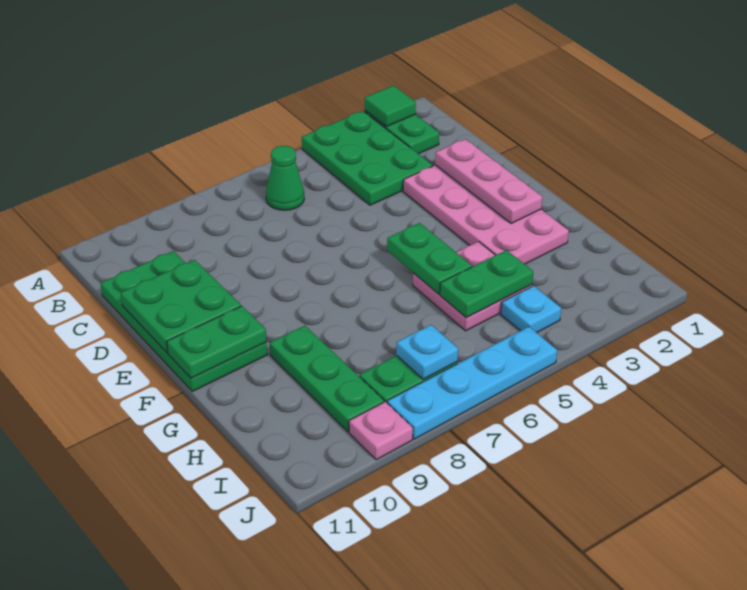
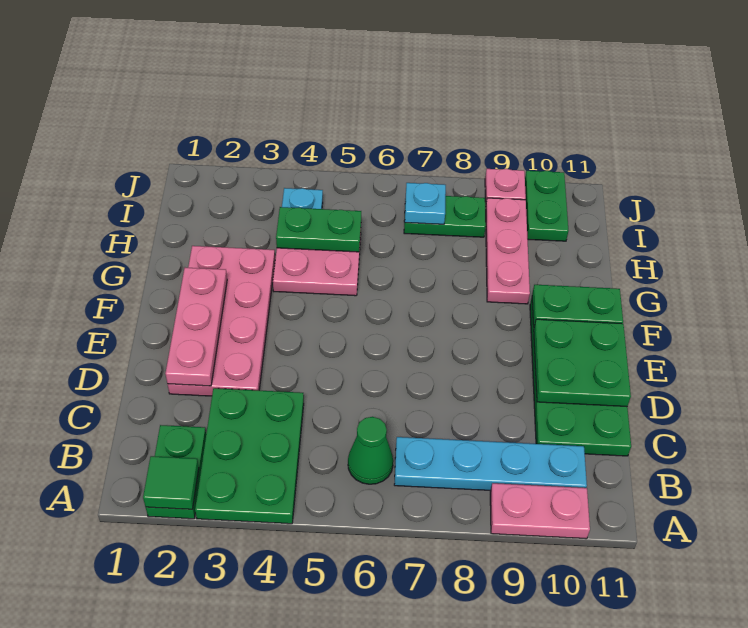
none -> pink plate A9:A10 level 1
green plate F5:G5 level 2 -> green plate I10:J10 level 1
green plate G9:I9 level 1 -> pink plate G9:I9 level 1
cyan plate J5:J8 level 1 -> cyan plate B7:B10 level 1

